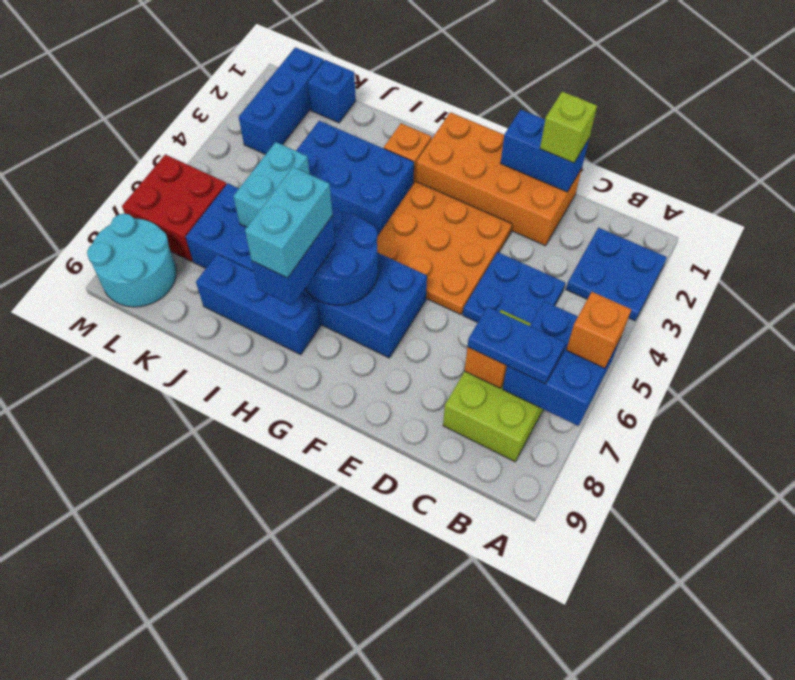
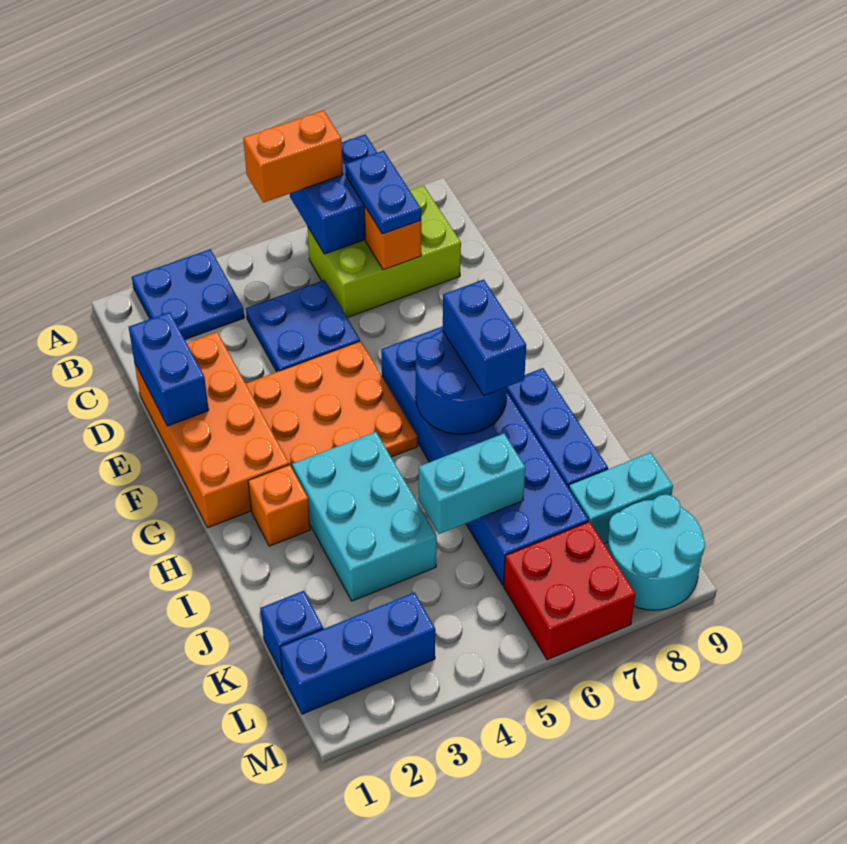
orange brick A6 level 3 -> orange brick A5:A6 level 3
lime brick D1 level 3 -> none
blue brick H3:J4 level 1 -> cyan brick H3:J4 level 1
blue brick H7:H8 level 3 -> blue brick G7:H7 level 3
cyan brick H7:H8 level 4 -> cyan brick K8:K9 level 1

